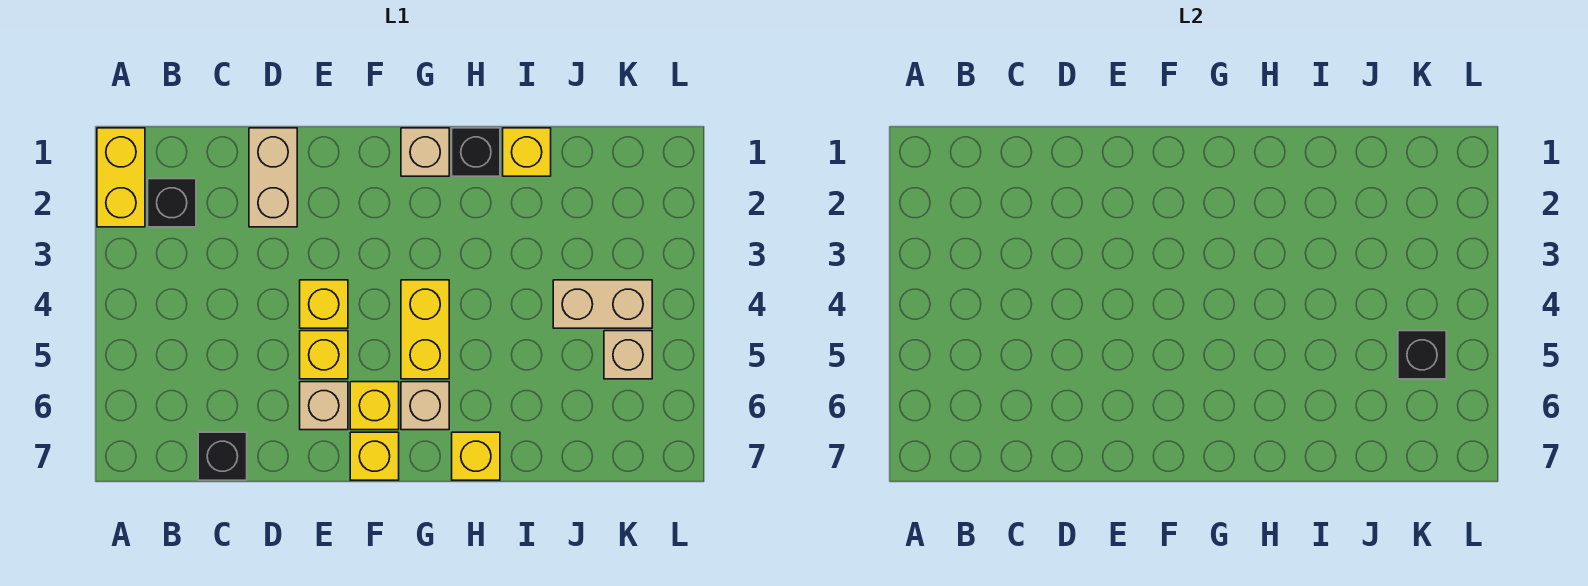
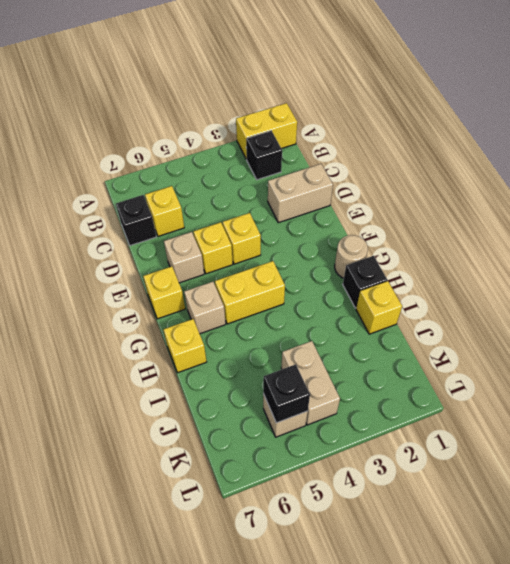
yellow brick F6 level 1 -> yellow brick C6 level 1
tan brick G1 level 1 -> tan round brick G1 level 1

